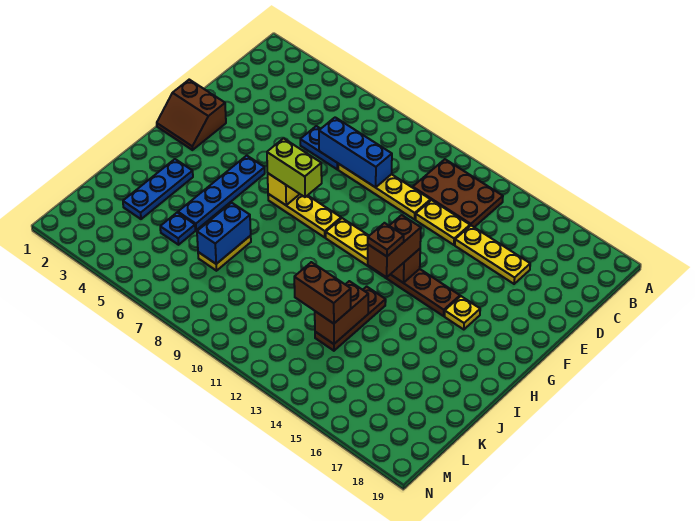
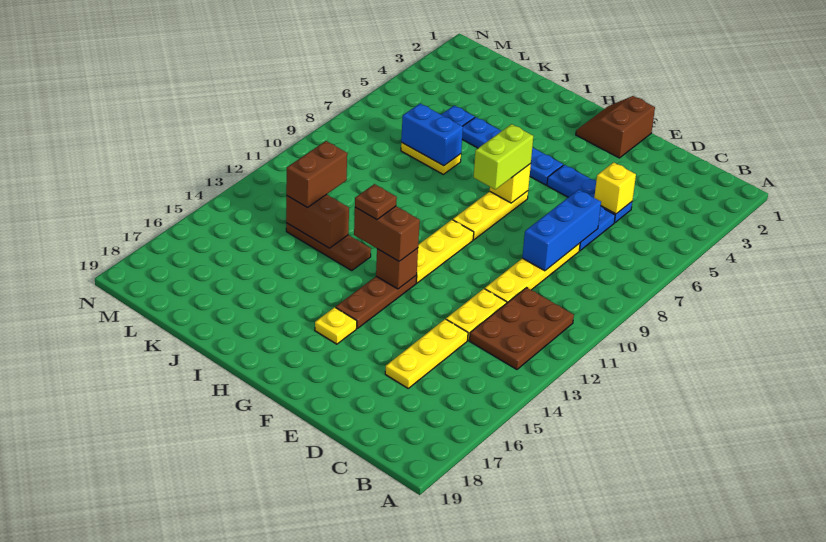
none -> yellow brick D5 level 2
blue plate I3:K3 level 1 -> blue plate D5:F5 level 1

